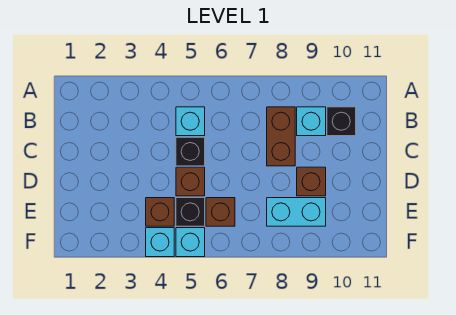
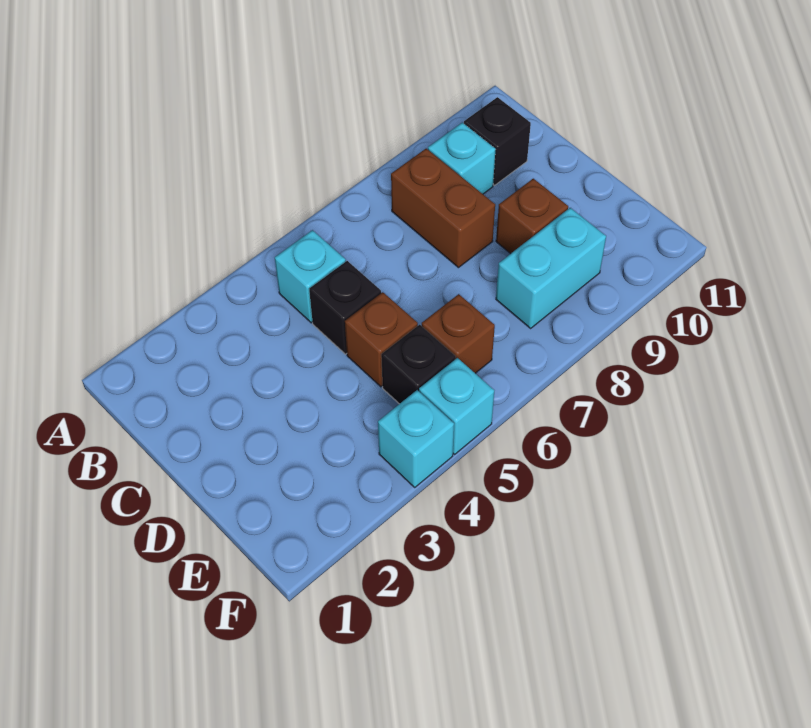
brown brick E4 level 1 -> none

